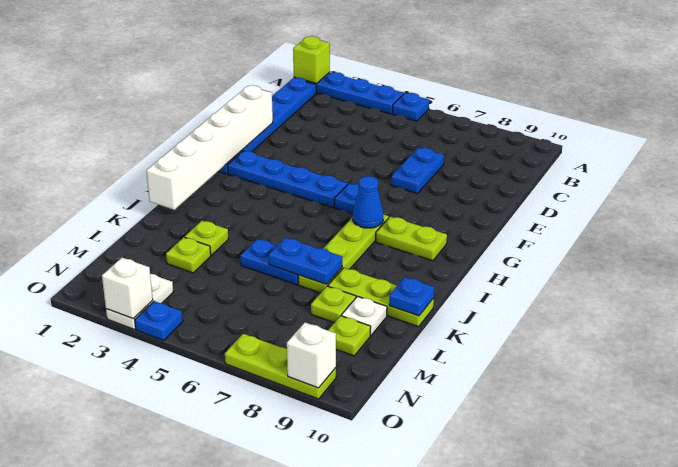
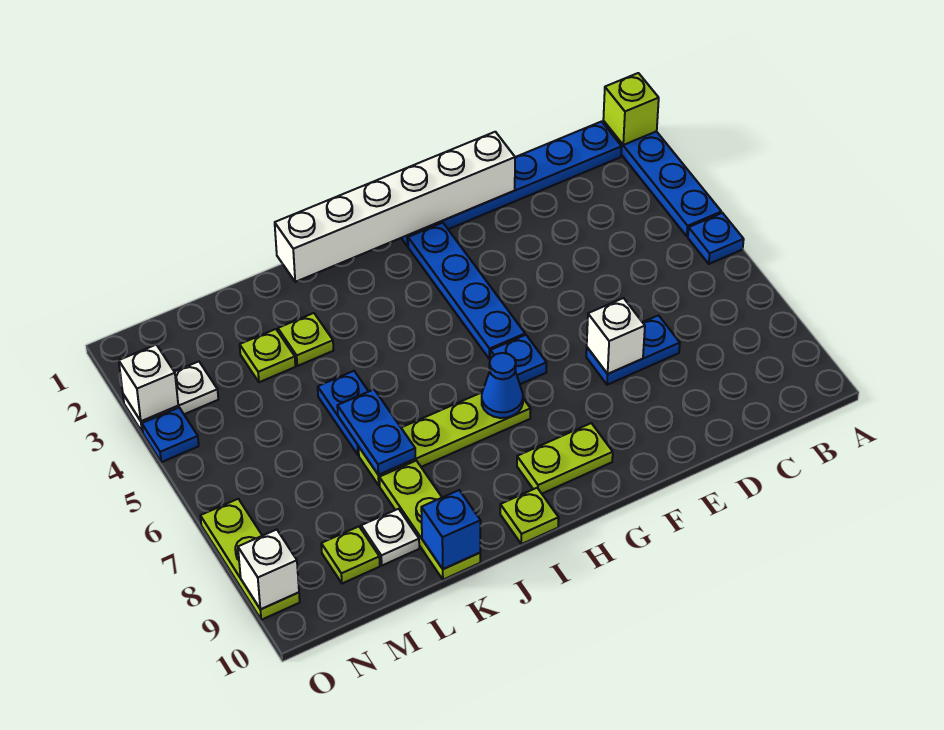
none -> white brick E7 level 2
lime plate H8:H9 level 1 -> lime plate G9:H9 level 1
blue plate K10 level 2 -> blue brick K10 level 2
lime plate L8 level 1 -> lime plate I10 level 1

